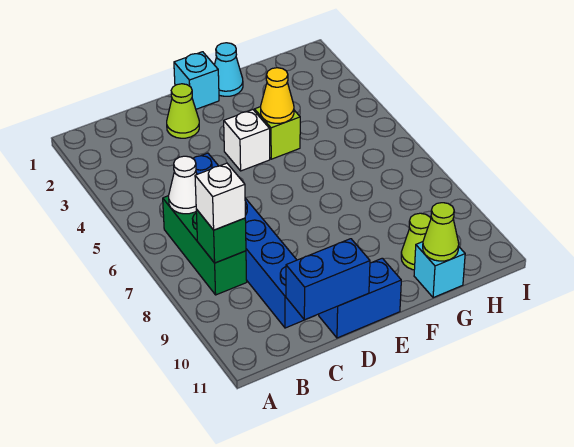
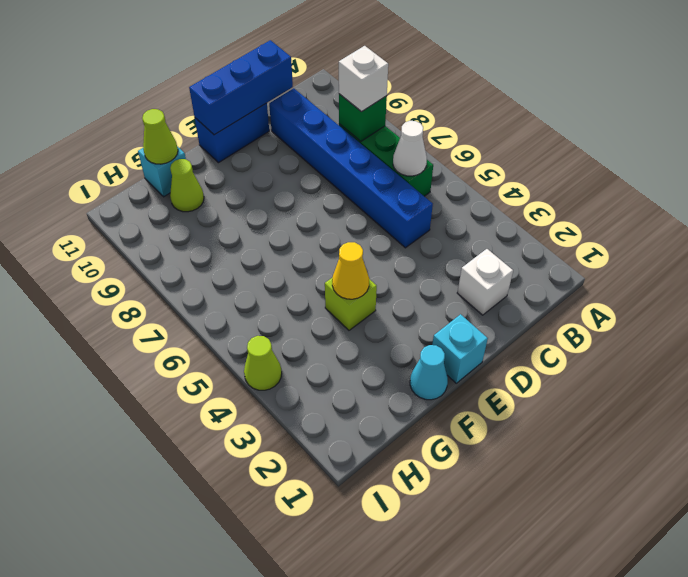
blue brick C11:D11 level 2 -> blue brick C11:E11 level 2
lime cone D2 level 1 -> lime cone I4 level 1
white brick E4 level 1 -> white brick C2 level 1

